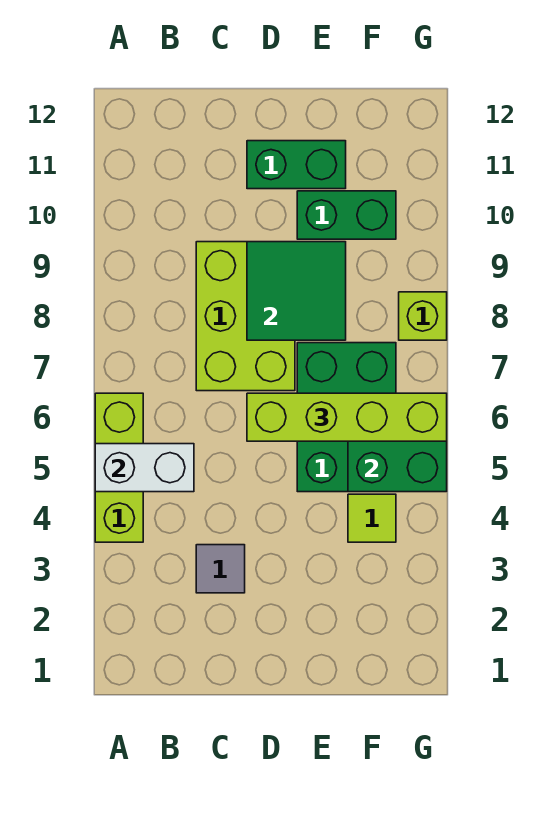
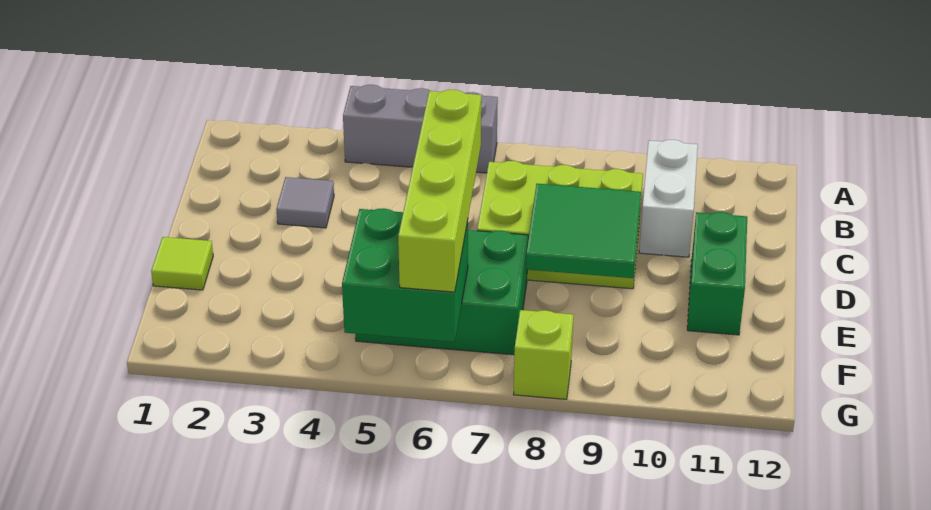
lime brick A4:A6 level 1 -> grey brick A4:A6 level 1
white brick A5:B5 level 2 -> white brick B10:C10 level 1
green brick E10:F10 level 1 -> none
lime tile F4 level 1 -> lime tile E1 level 1

